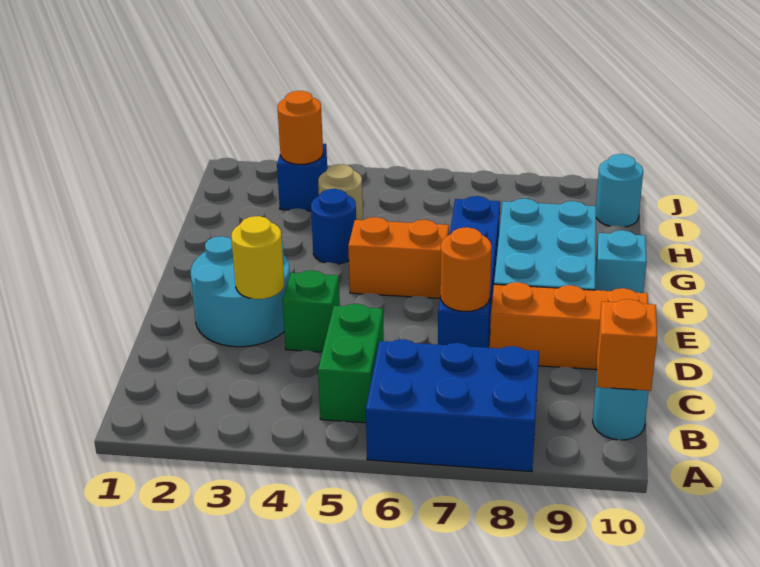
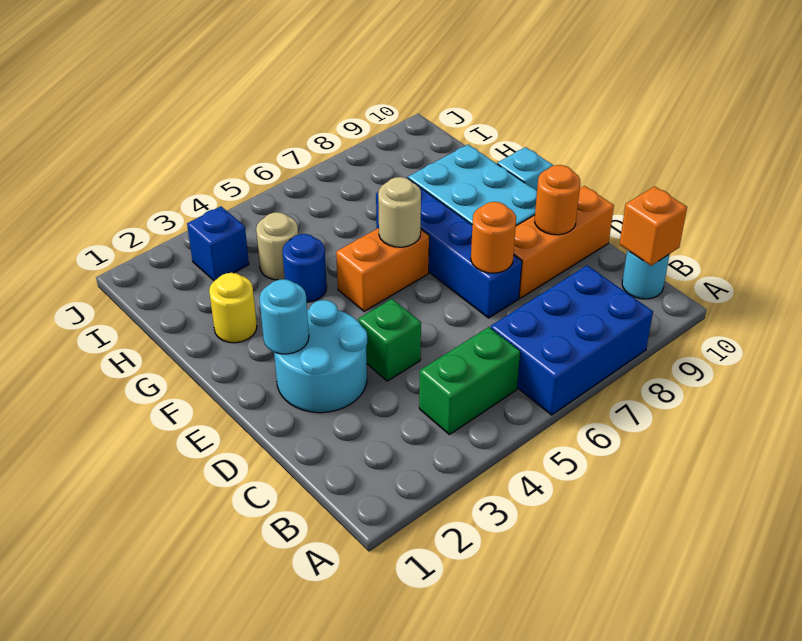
green brick B5:C5 level 1 -> green brick B4:B5 level 1
yellow round brick D3 level 2 -> yellow round brick G2 level 1
none -> tan round brick F6 level 2
orange round brick I3 level 2 -> orange round brick D9 level 2
cyan round brick I10 level 1 -> cyan round brick E2 level 2

